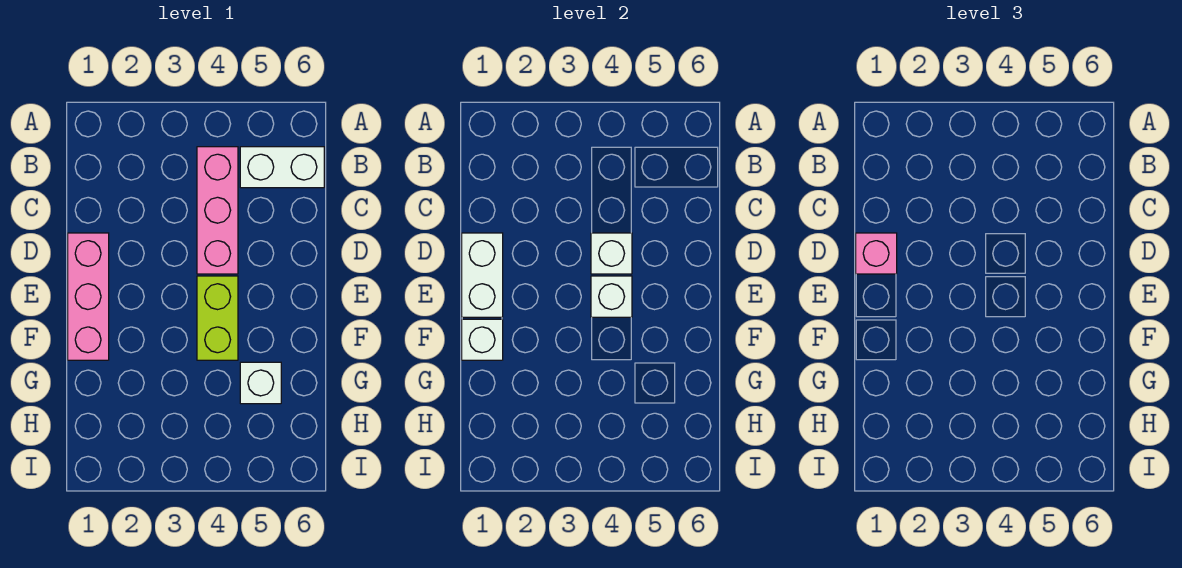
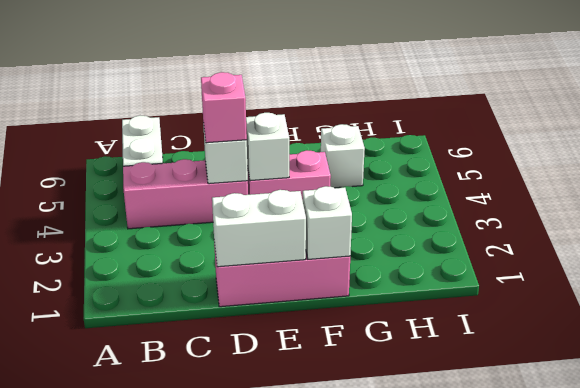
pink brick D1 level 3 -> pink brick D4 level 3
lime brick E4:F4 level 1 -> pink brick E4:F4 level 1

